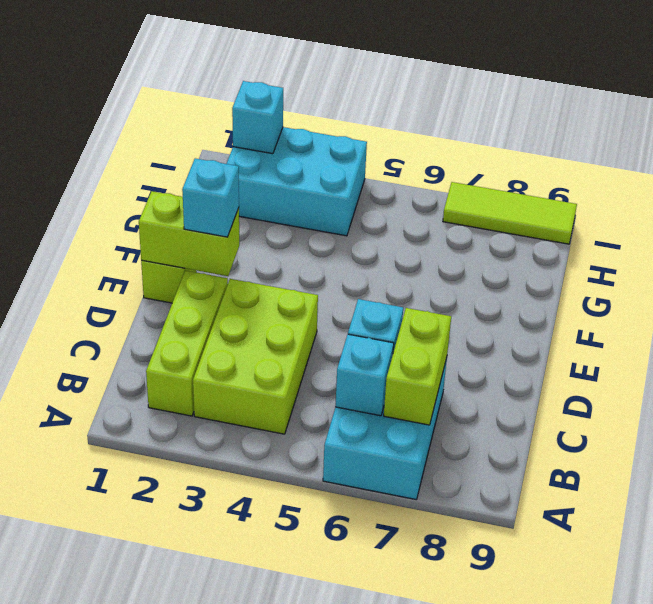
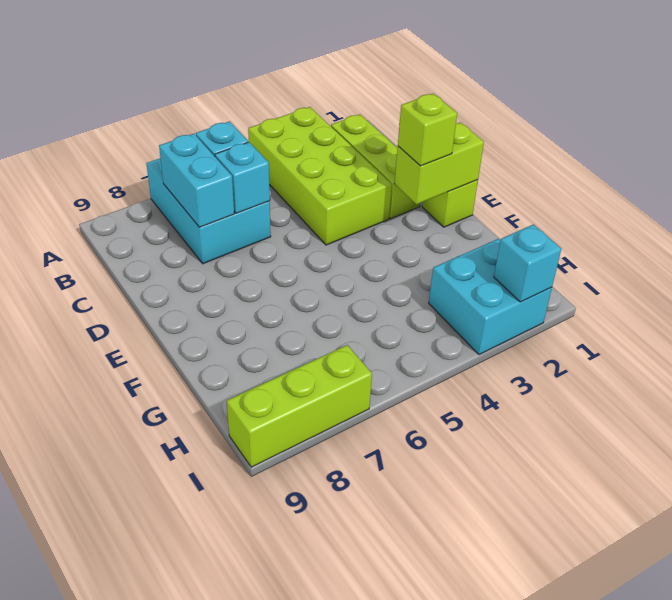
lime brick B3:D4 level 1 -> lime brick A3:D4 level 1
lime brick B7:C7 level 2 -> cyan brick B7:C7 level 2
cyan brick E2 level 3 -> lime brick E2 level 3
cyan brick H2:I4 level 1 -> cyan brick H2:I3 level 1
lime tile I7:I9 level 1 -> lime brick I7:I9 level 1

